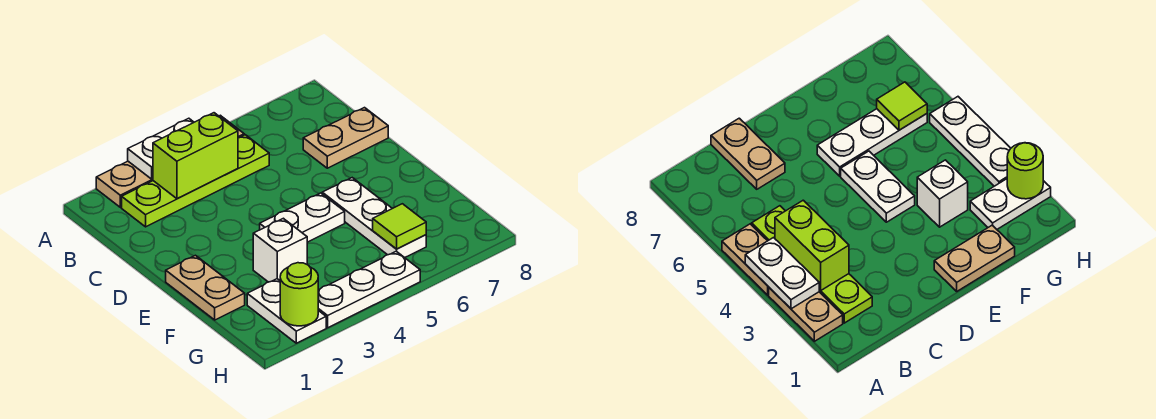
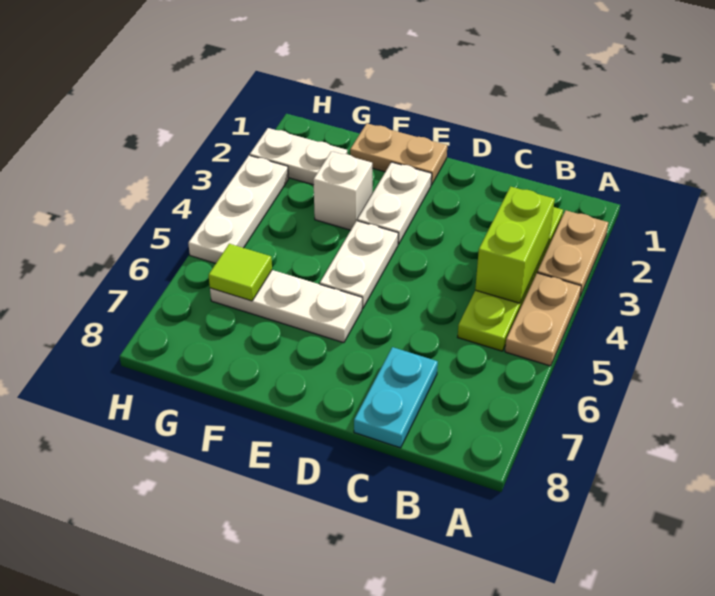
white plate A3:A4 level 2 -> white plate E2:E3 level 1
tan plate C7:C8 level 1 -> cyan plate C7:C8 level 1
lime round brick H2 level 2 -> none

